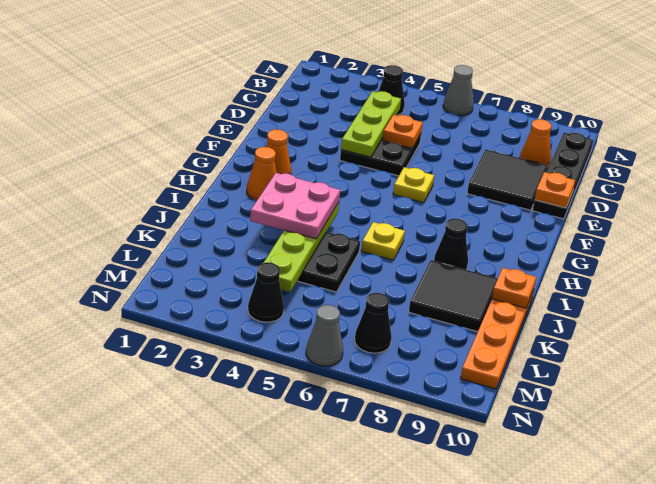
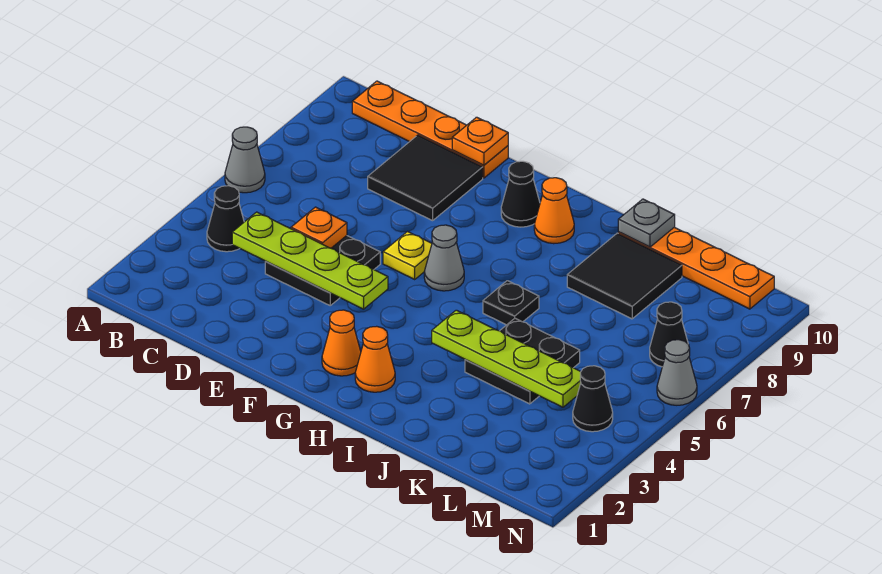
black plate B10:E10 level 1 -> orange plate B10:E10 level 1
lime plate C4:E4 level 2 -> lime plate C4:F4 level 2
orange cone C9 level 1 -> orange cone H9 level 1
none -> grey cone G6 level 1
pink plate I3:J4 level 3 -> none
yellow plate I6 level 1 -> black plate I6 level 1
black cone I8 level 1 -> black cone G9 level 1
orange plate J10 level 2 -> grey plate J10 level 2

